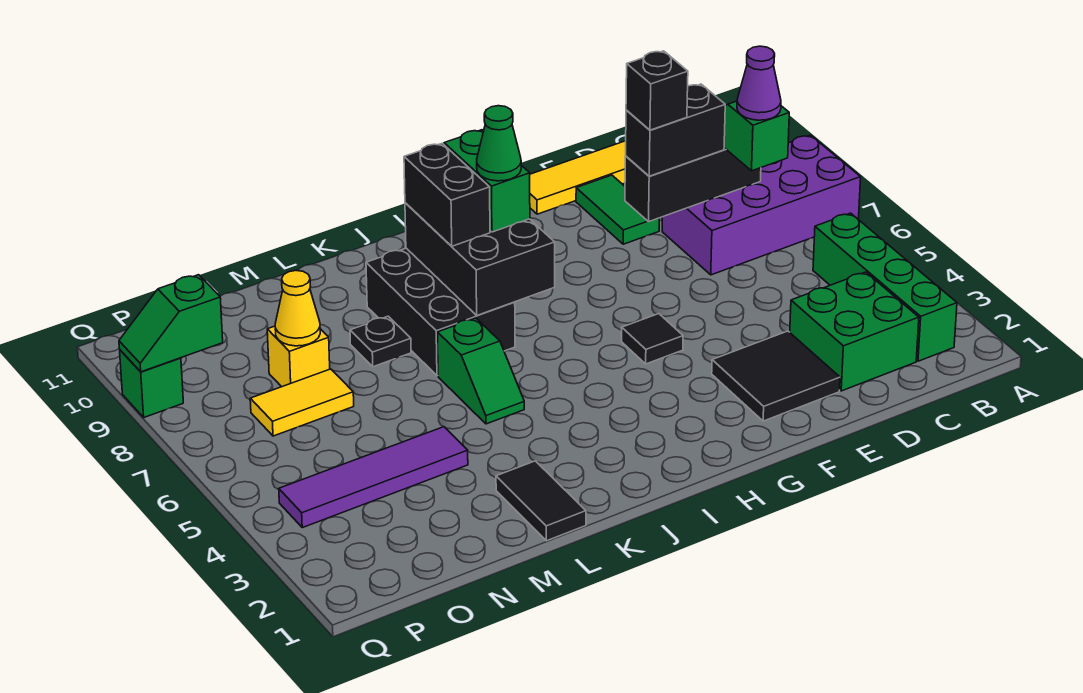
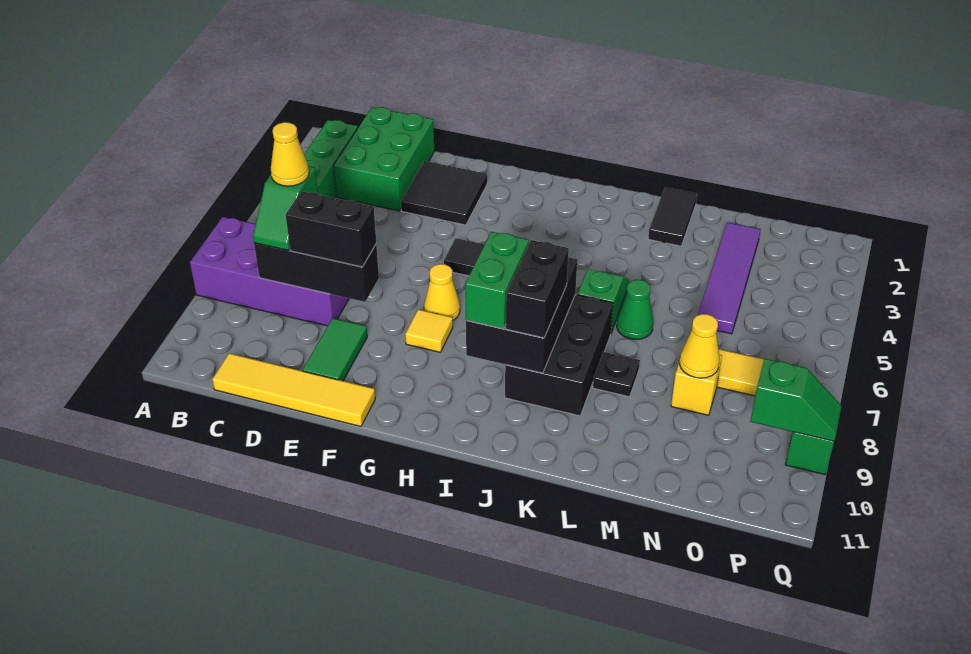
green brick C2:D3 level 1 -> green brick C1:D3 level 1
purple cone C7 level 4 -> yellow cone C7 level 4
black brick E8 level 4 -> none
none -> yellow cone G7 level 1
none -> yellow tile G8 level 1
green cone I8 level 4 -> green cone L6 level 1
purple tile M4:P4 level 1 -> purple tile N2:N5 level 1

